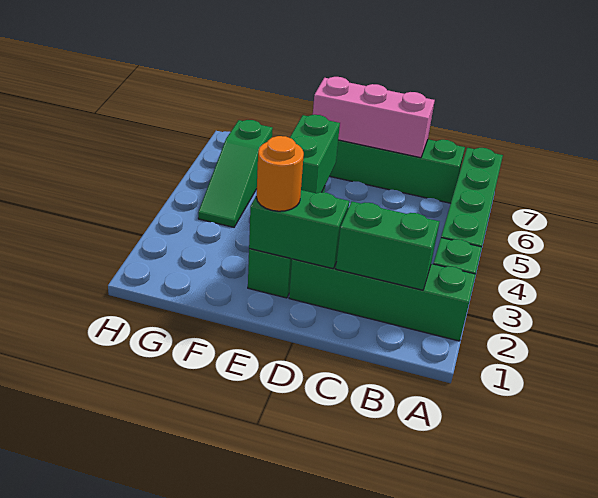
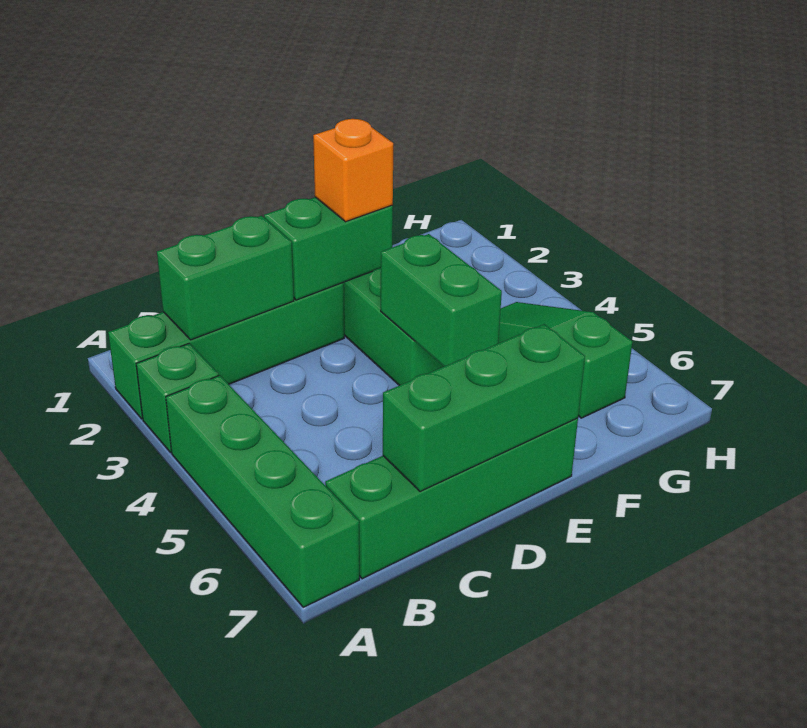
pink brick C7:E7 level 2 -> green brick C7:E7 level 2
orange round brick E2 level 3 -> orange brick E2 level 3

